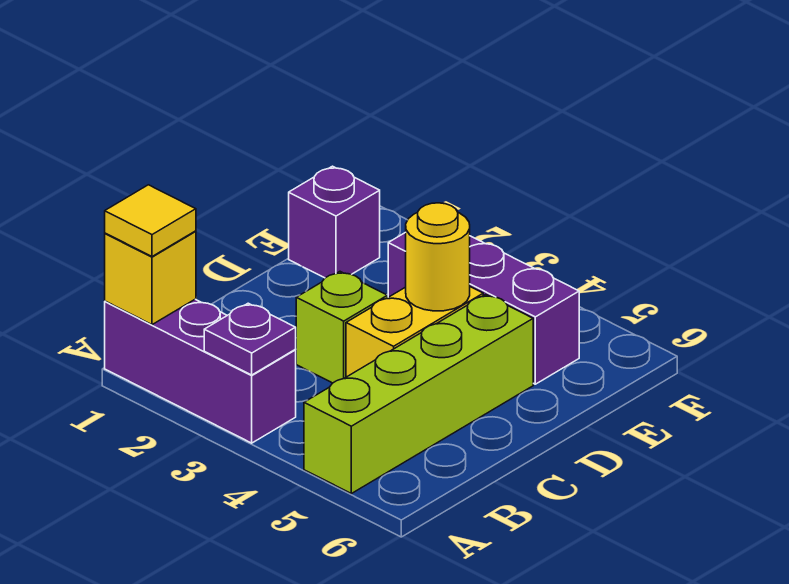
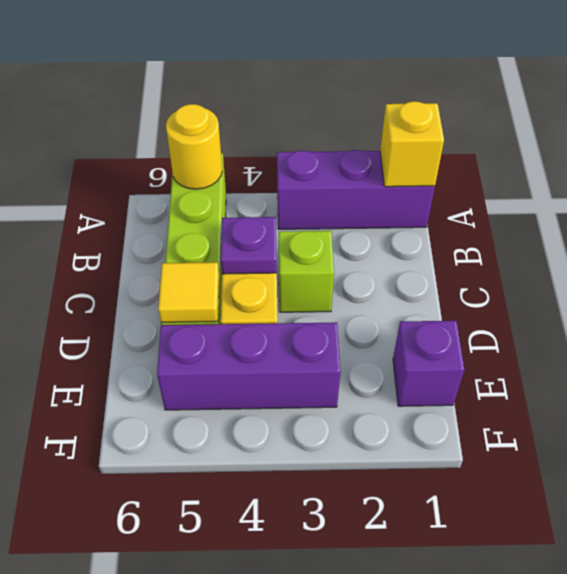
yellow tile A1 level 3 -> yellow tile D5 level 2
purple plate A3 level 2 -> purple plate C4 level 2
yellow round brick D4 level 2 -> yellow round brick A5 level 2

